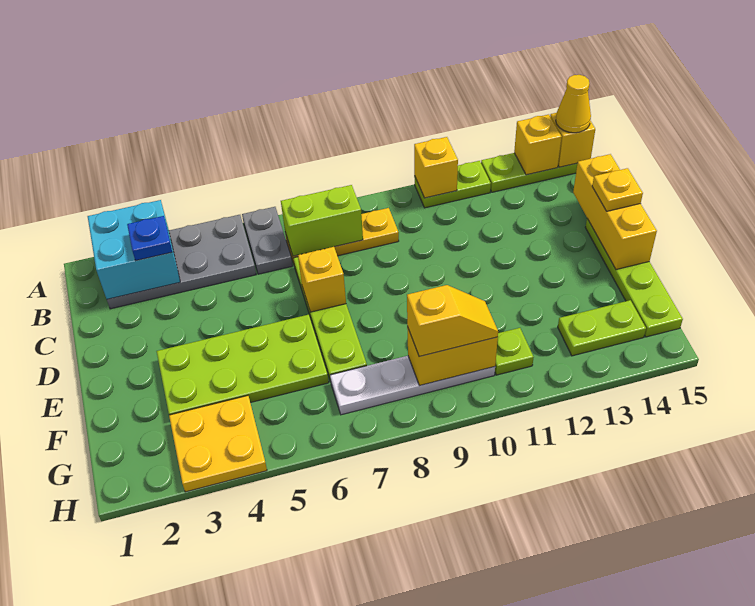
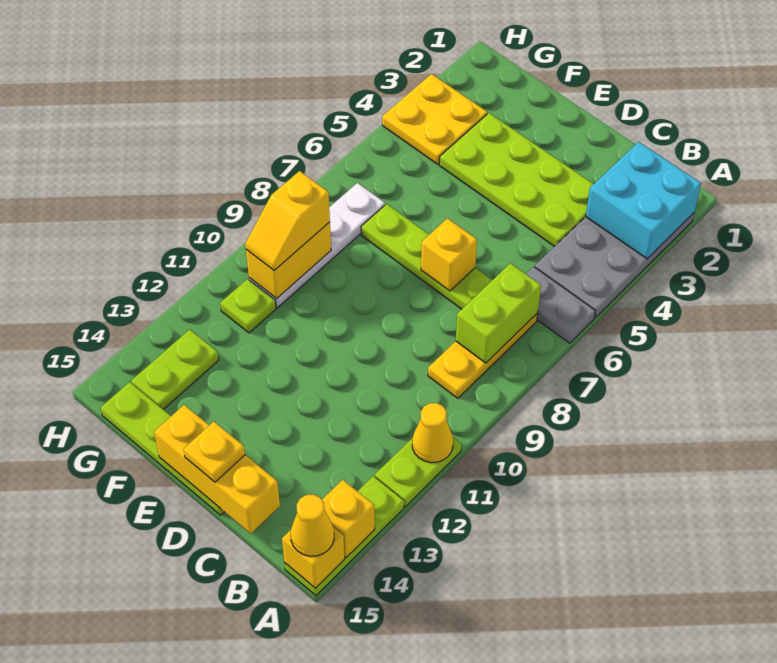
yellow brick A11 level 2 -> yellow cone A11 level 2
blue plate B3 level 3 -> none
lime plate E3:F6 level 1 -> lime plate C3:F4 level 1

